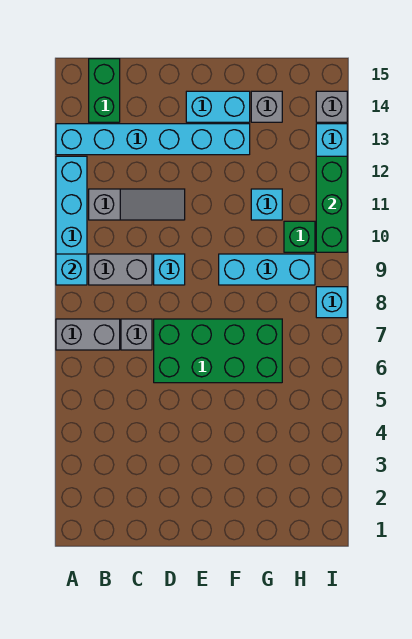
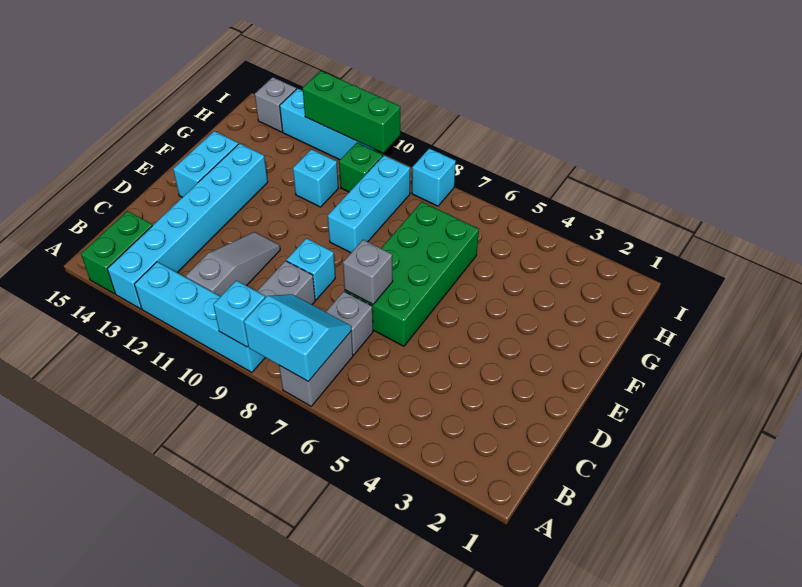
none -> cyan slope A7:B8 level 2 top A
green brick B14:B15 level 1 -> green brick A14:B14 level 1
grey brick G14 level 1 -> grey brick D7 level 2

